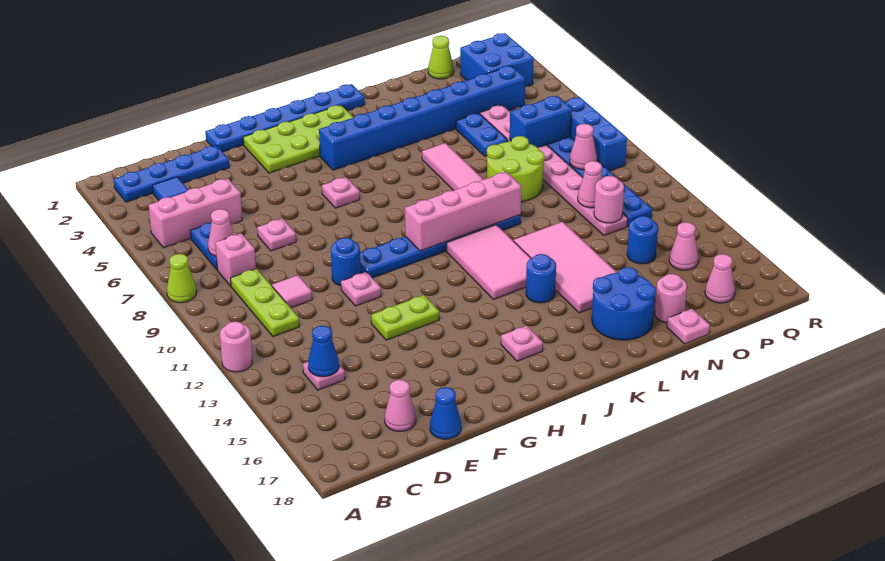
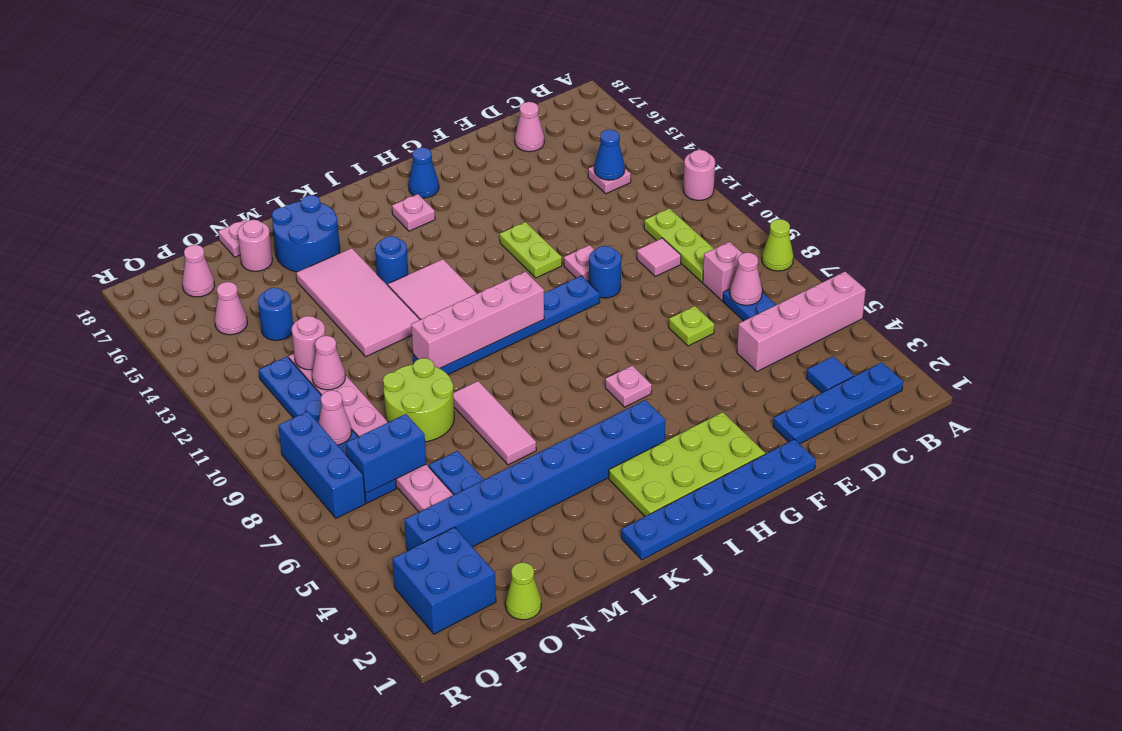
pink brick B5:D5 level 1 -> pink brick A5:D5 level 1
pink plate E7 level 1 -> lime plate E7 level 1
blue cone E18 level 1 -> blue cone H17 level 1
lime plate F13:G13 level 1 -> lime plate G12:G13 level 1

